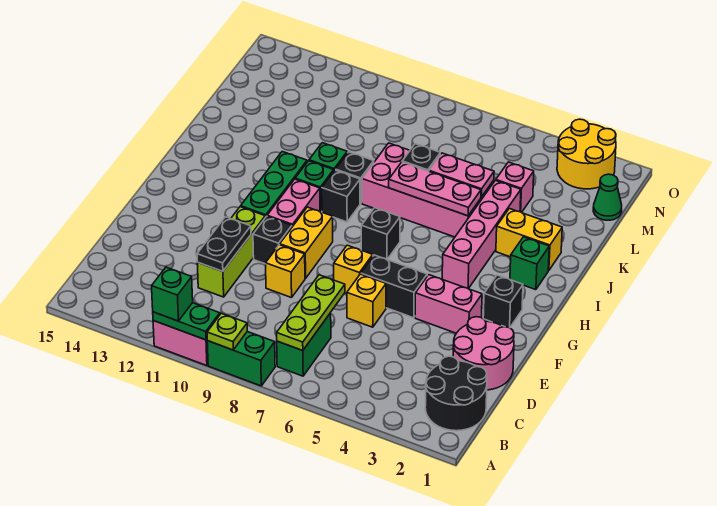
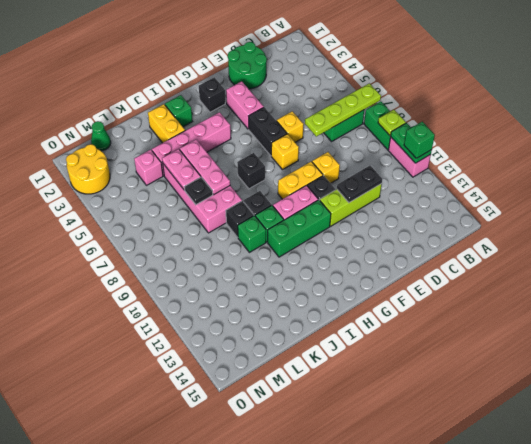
black round brick B1:C2 level 1 -> none
lime plate B7:D7 level 2 -> lime plate A7:D7 level 2
pink round brick D1:E2 level 1 -> green round brick D1:E2 level 1

